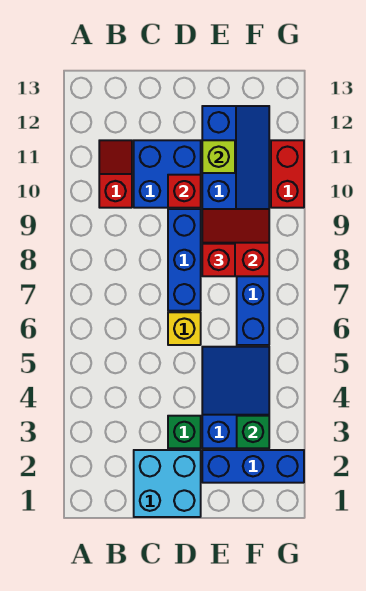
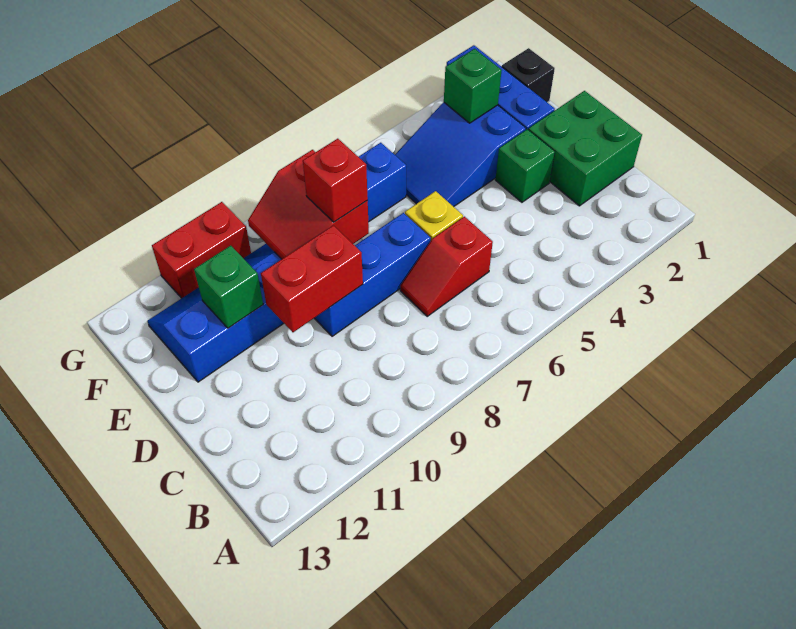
red slope B10:B11 level 1 top 10 -> red slope C6:C7 level 1 top 6
cyan brick C1:D2 level 1 -> green brick C1:D2 level 1
blue brick C10:D11 level 1 -> none
red brick D10 level 2 -> red brick D9:D10 level 2
lime brick E11 level 2 -> green brick E11 level 2
none -> black brick F1 level 1

